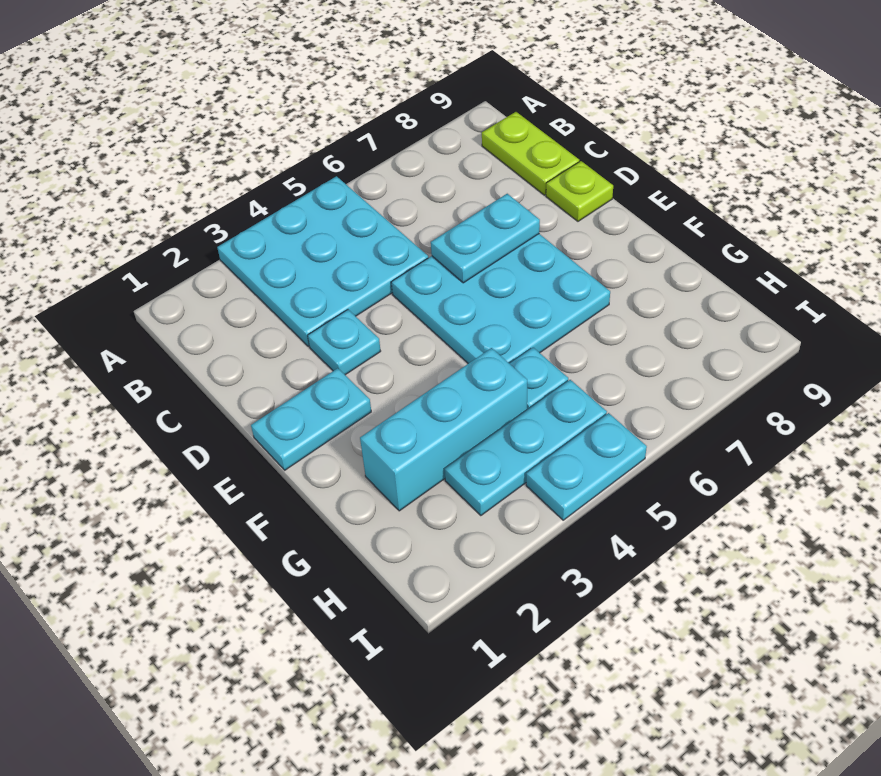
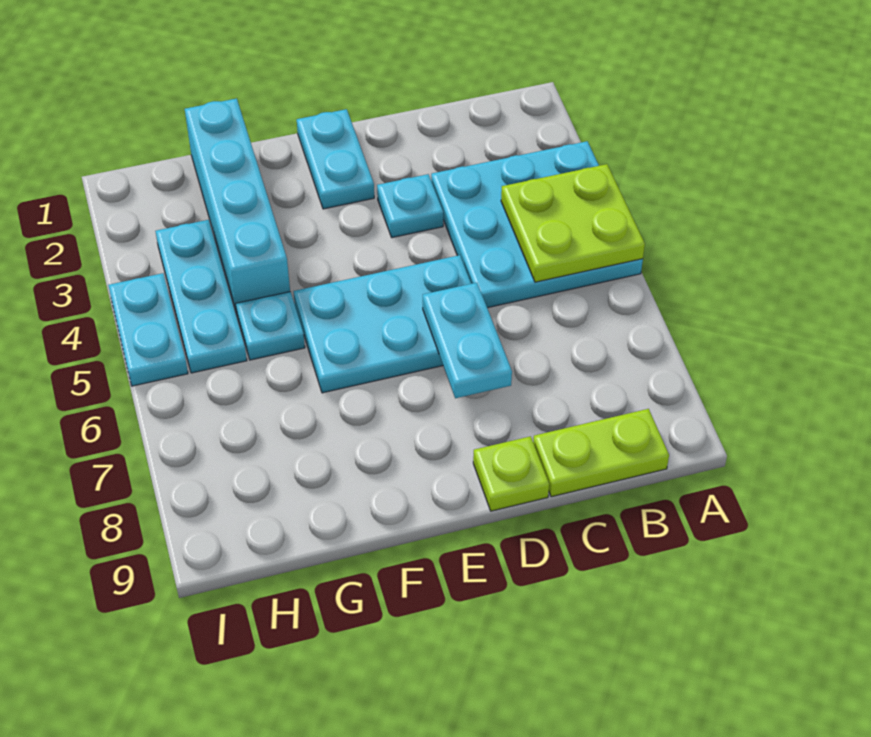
none -> lime plate A4:B5 level 2
cyan plate D5:F7 level 1 -> cyan plate D5:F6 level 1
cyan brick G2:G4 level 1 -> cyan brick G1:G4 level 1

